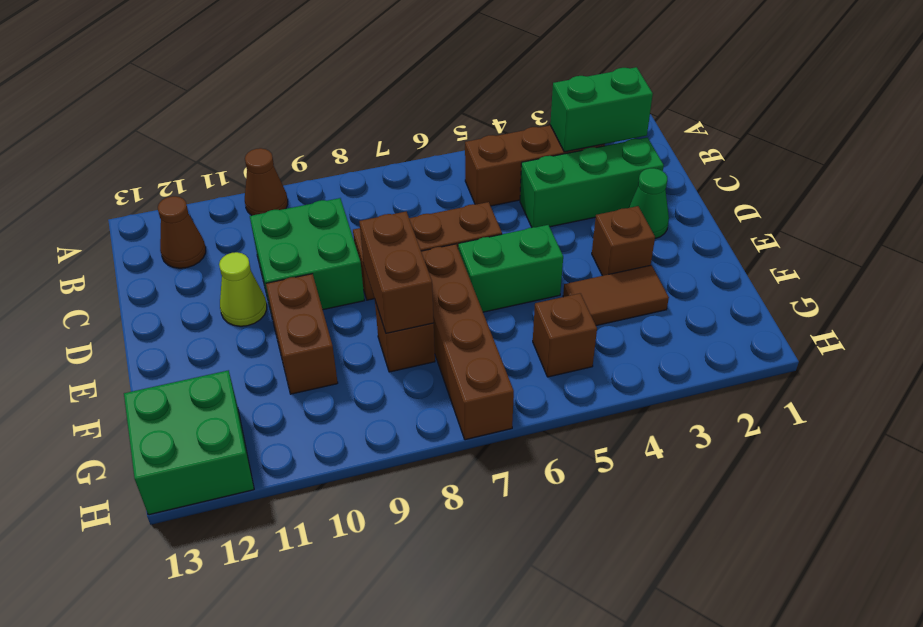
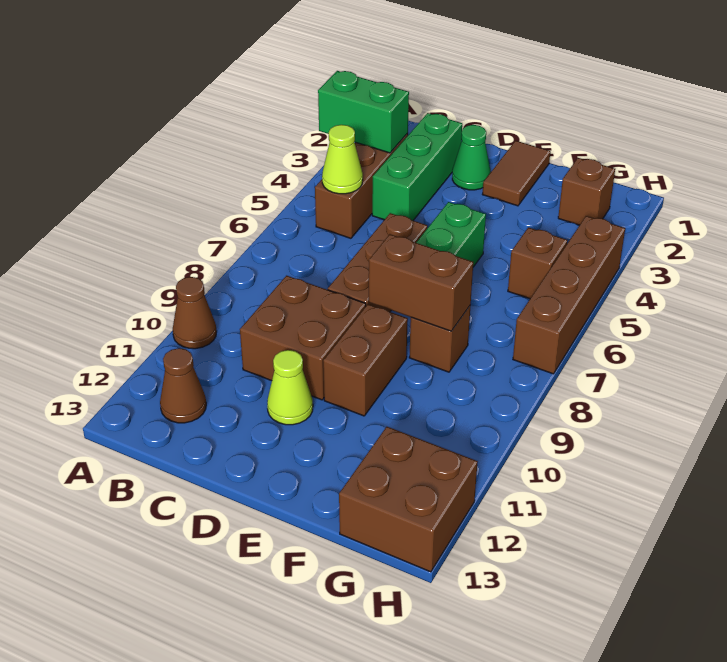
green brick B2:B3 level 2 -> green brick A3:B3 level 2
none -> lime cone B5 level 2
green brick C9:D10 level 1 -> brown brick C9:D10 level 1
brown brick E3 level 1 -> brown brick G2 level 1
brown brick E7:H7 level 1 -> brown brick H4:H7 level 1
brown brick E10:F10 level 1 -> brown brick E9:E10 level 1
brown tile F3:F4 level 1 -> brown tile E1:E2 level 1
green brick G12:H13 level 1 -> brown brick G12:H13 level 1

